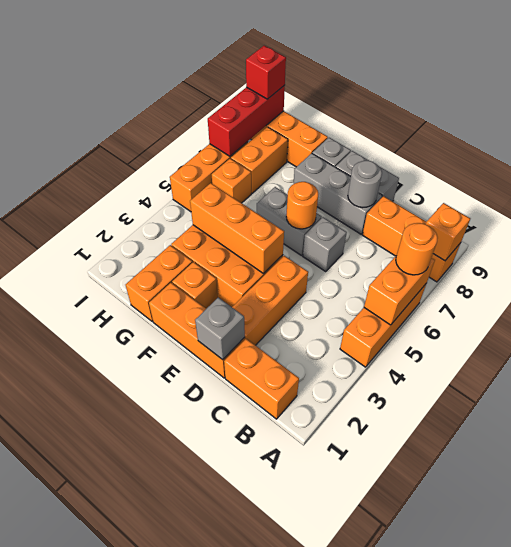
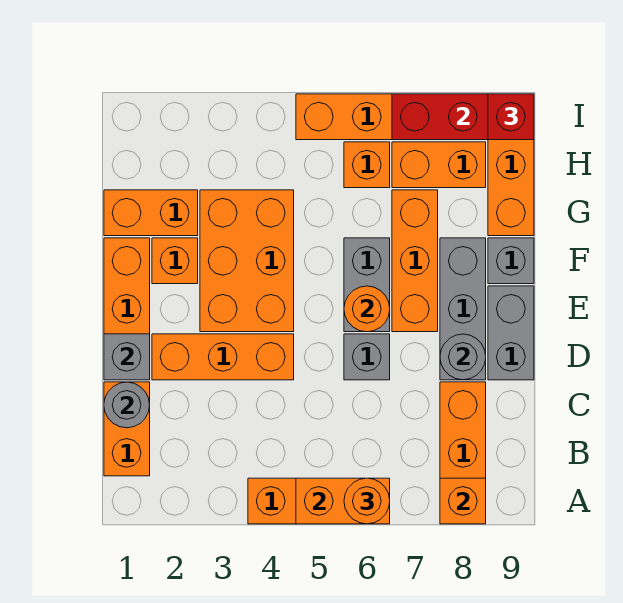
none -> grey round brick C1 level 2
orange brick E4:G4 level 2 -> orange brick E7:G7 level 1

